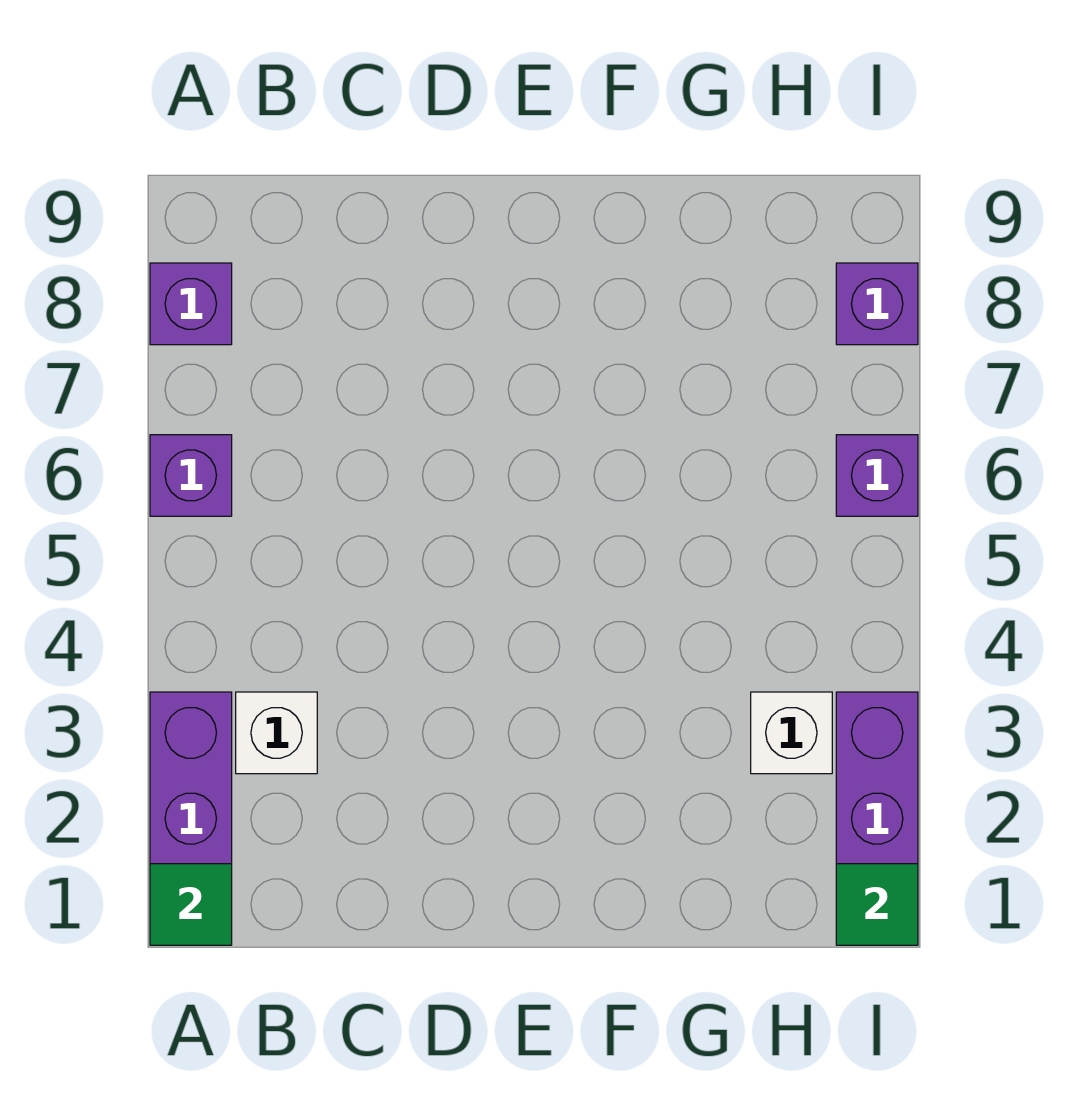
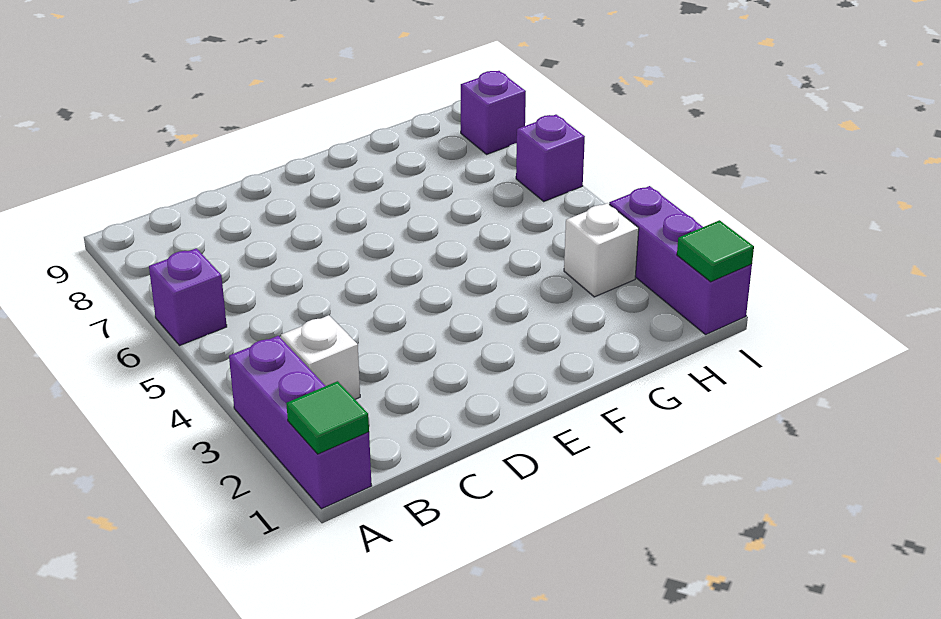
purple brick A8 level 1 -> none

